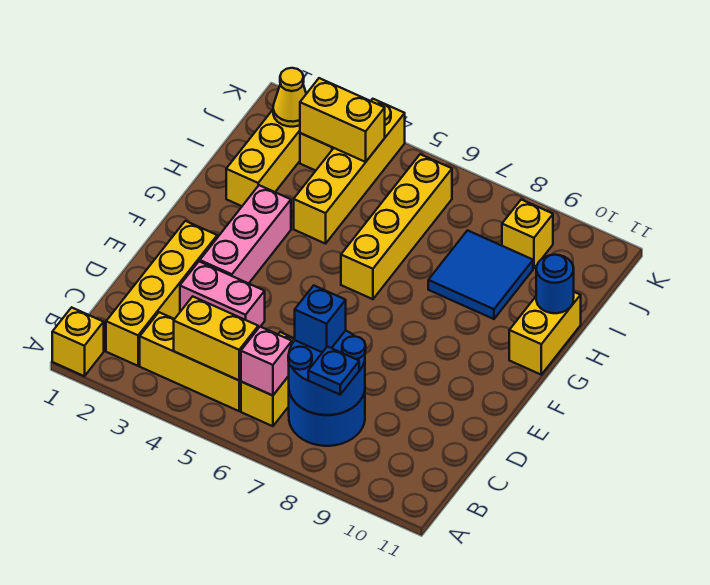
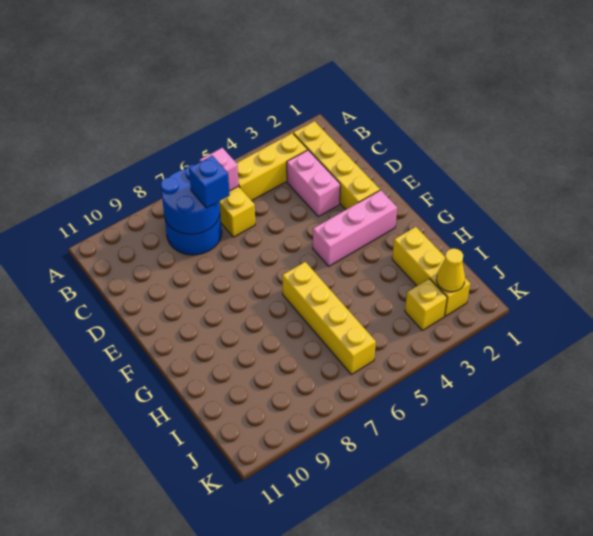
yellow brick A1 level 1 -> none
yellow brick B4:B5 level 2 -> none
blue plate B8 level 3 -> none
pink brick D3:D4 level 1 -> pink brick C3:D3 level 1
pink brick E3:G3 level 1 -> pink brick F2:F4 level 1
yellow brick G11:H11 level 1 -> none
yellow brick H4:K4 level 1 -> none
blue tile H8:I9 level 1 -> none
blue round brick H11 level 2 -> none
yellow brick J3:J4 level 2 -> none
yellow brick J9 level 1 -> none

